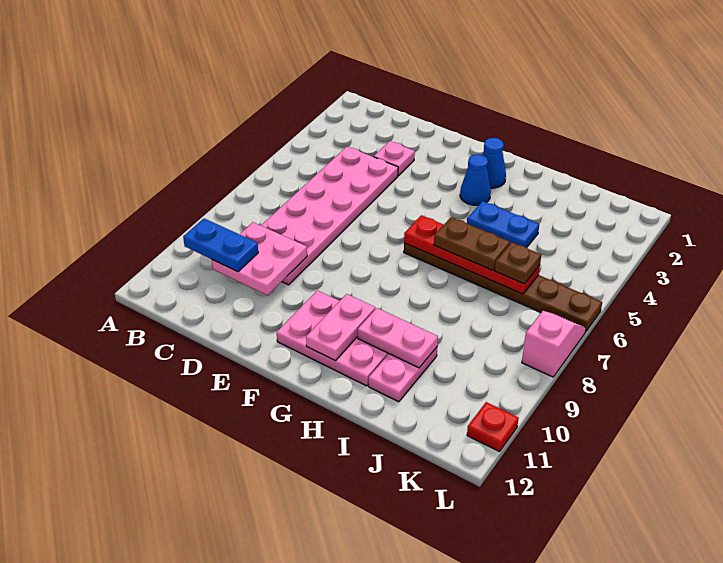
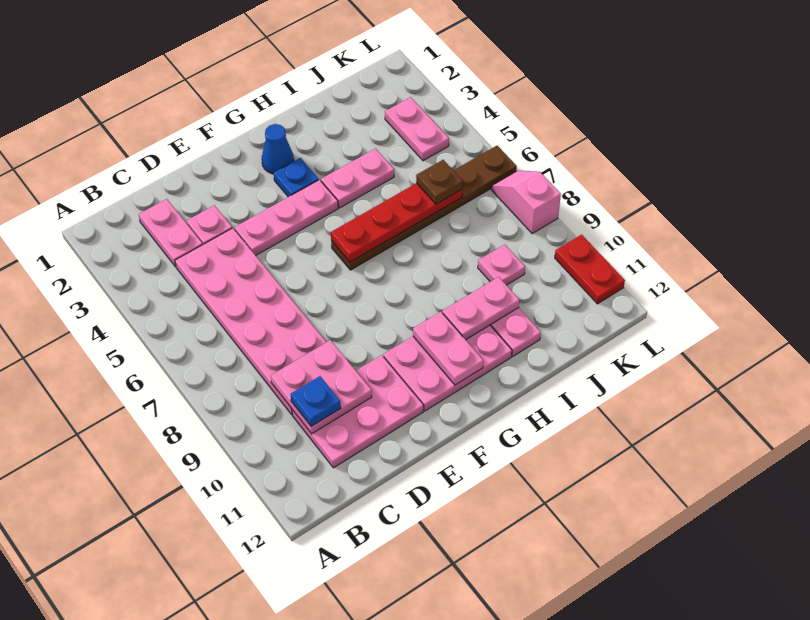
blue plate B10:C10 level 3 -> blue plate C10 level 3
none -> pink plate C2:C3 level 1
none -> pink plate C10:E11 level 1
none -> pink plate E4:G4 level 1
blue cone G3 level 1 -> blue plate G3 level 1
blue plate H4:I4 level 1 -> pink plate H4:I4 level 1
brown plate H6:I6 level 3 -> none
none -> pink plate J9 level 1
none -> pink plate K3:K4 level 1
red plate L11 level 1 -> red plate L10:L11 level 1

